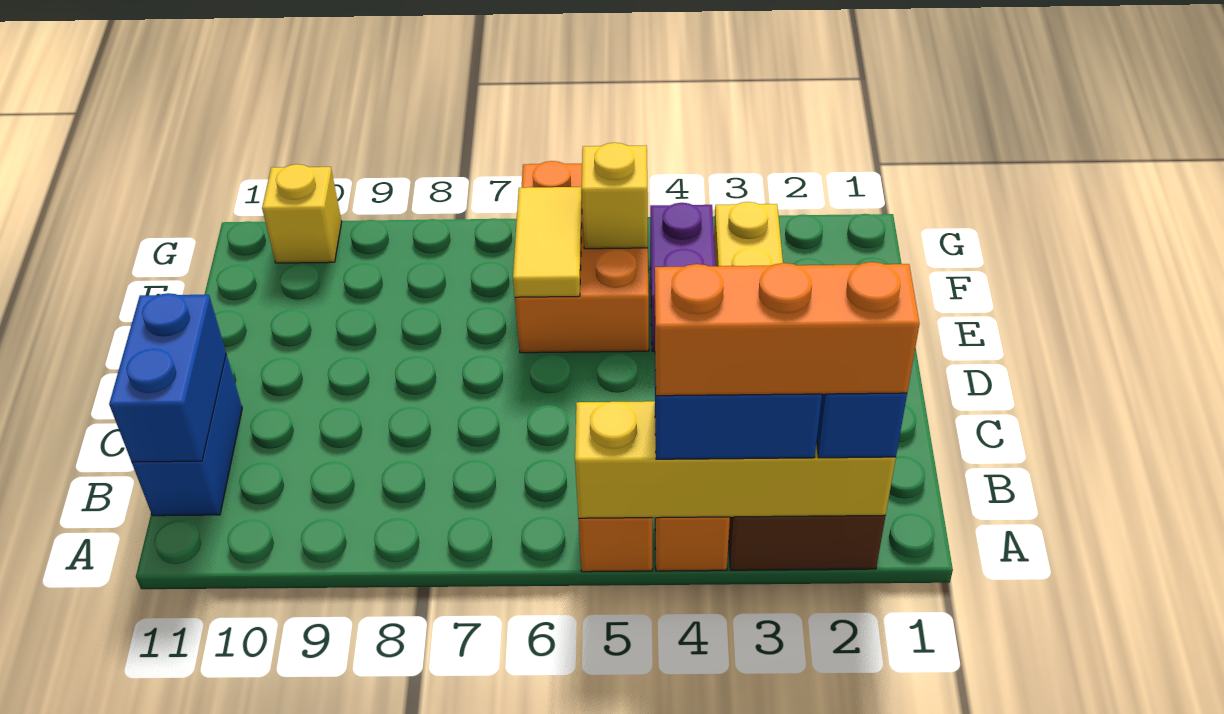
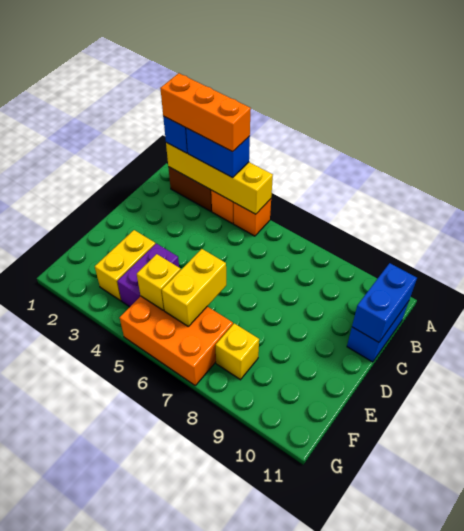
orange brick E5:G6 level 1 -> orange brick F5:G7 level 1
yellow tile E6:F6 level 2 -> yellow brick E6:F6 level 2
yellow brick G10 level 1 -> yellow brick F8 level 1

